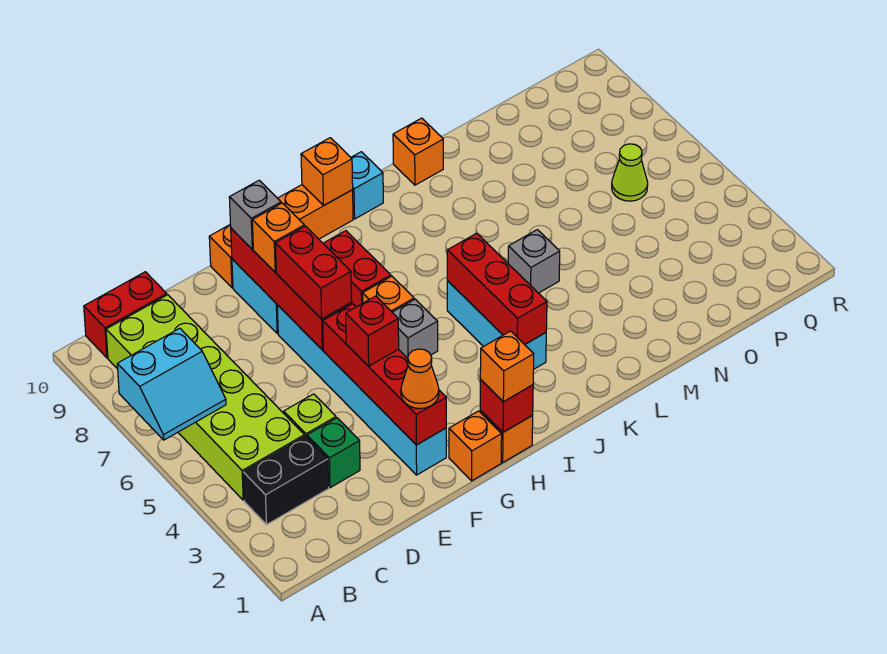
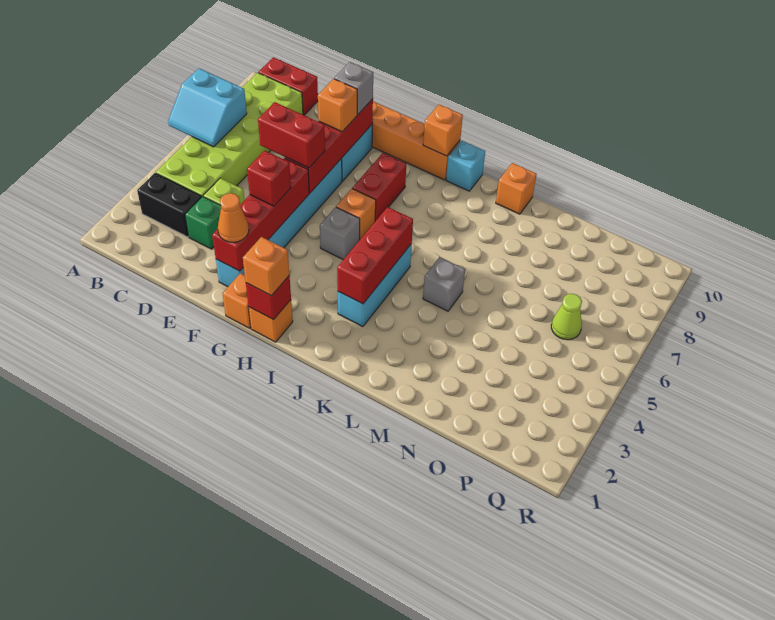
red brick F6:F7 level 3 -> red brick E6:F6 level 3

